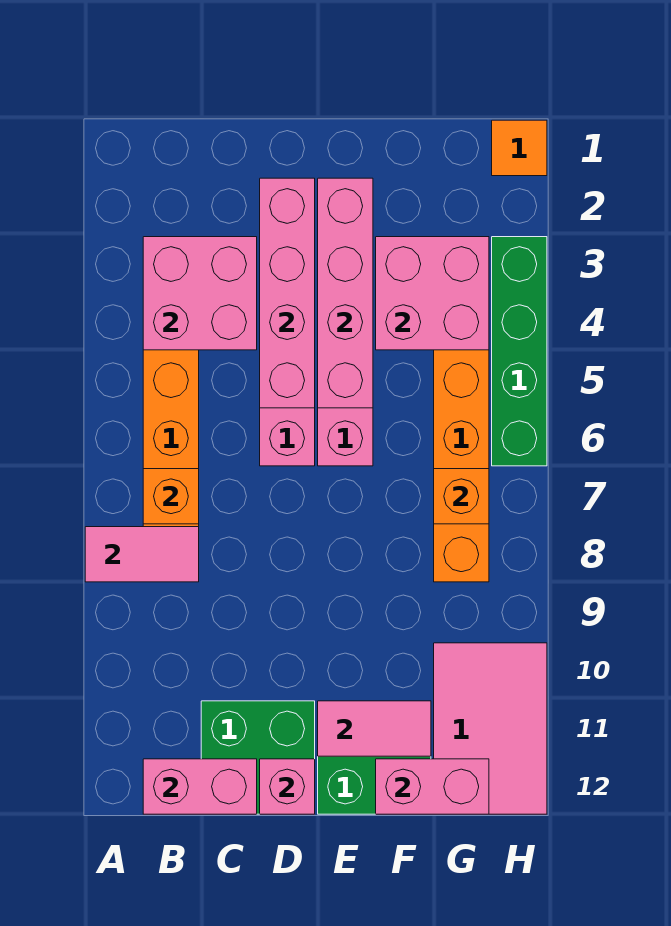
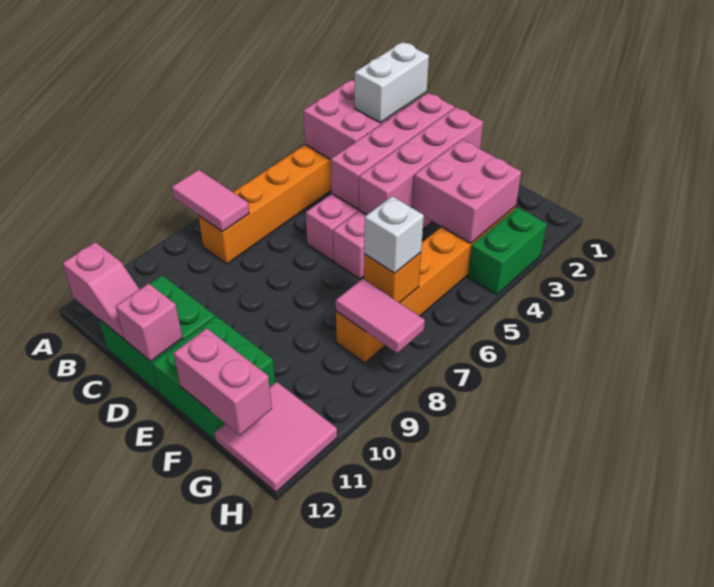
orange brick B7 level 2 -> none
pink brick B12:C12 level 2 -> pink slope B12:C12 level 2 top B
none -> white brick C2:C3 level 3
pink tile E11:F11 level 2 -> pink tile G8:H8 level 2
none -> white brick G7 level 3
pink tile G10:H12 level 1 -> pink tile G11:H12 level 1
orange tile H1 level 1 -> none
green brick H3:H6 level 1 -> green brick H3:H4 level 1

